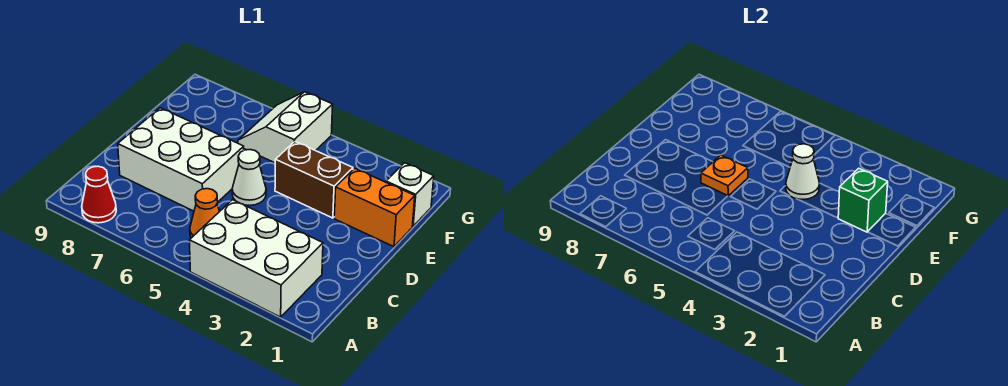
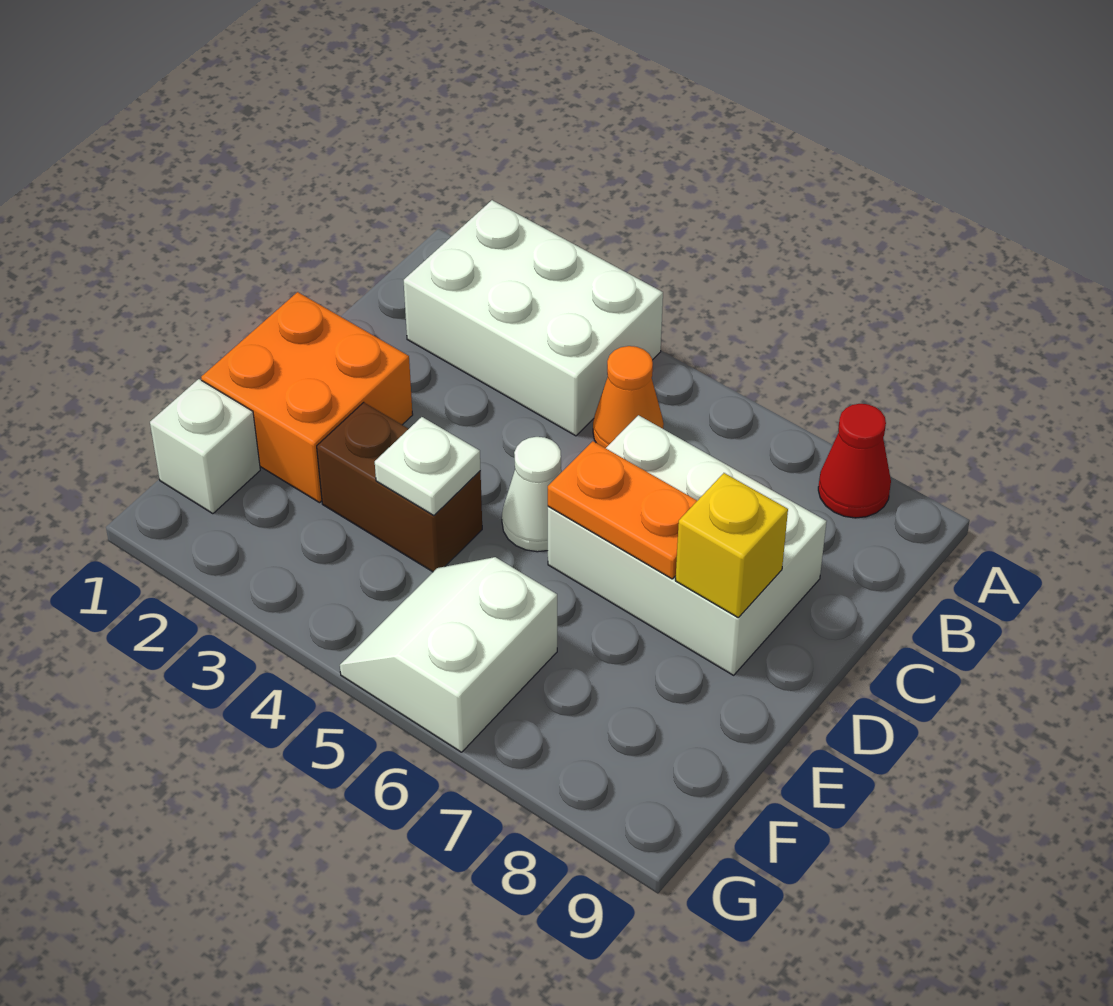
orange plate D6 level 2 -> orange plate D6:D7 level 2
none -> yellow brick D8 level 2
orange brick E1:E2 level 1 -> orange brick D1:E2 level 1
green brick E2 level 2 -> none
white cone E4 level 2 -> white plate E4 level 2
white slope F5:G6 level 1 top 5 -> white slope F5:G6 level 1 top 6

